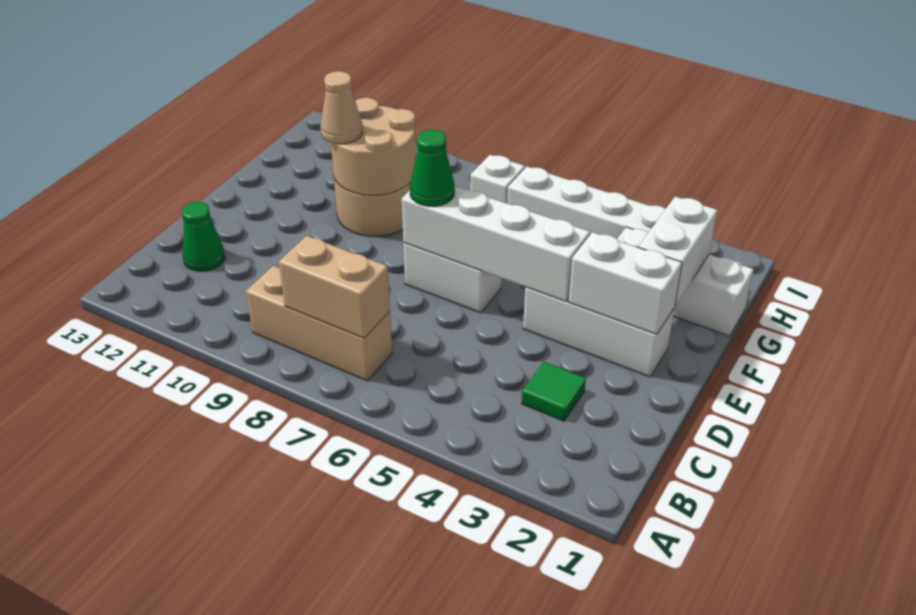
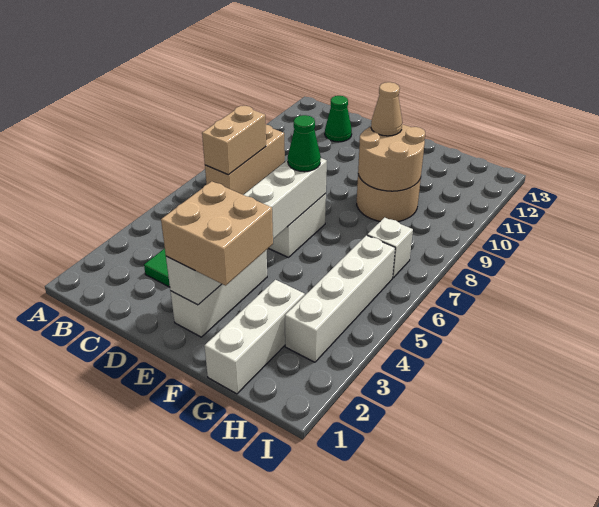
none -> tan brick E2:F3 level 3
white brick F2:G2 level 2 -> none

